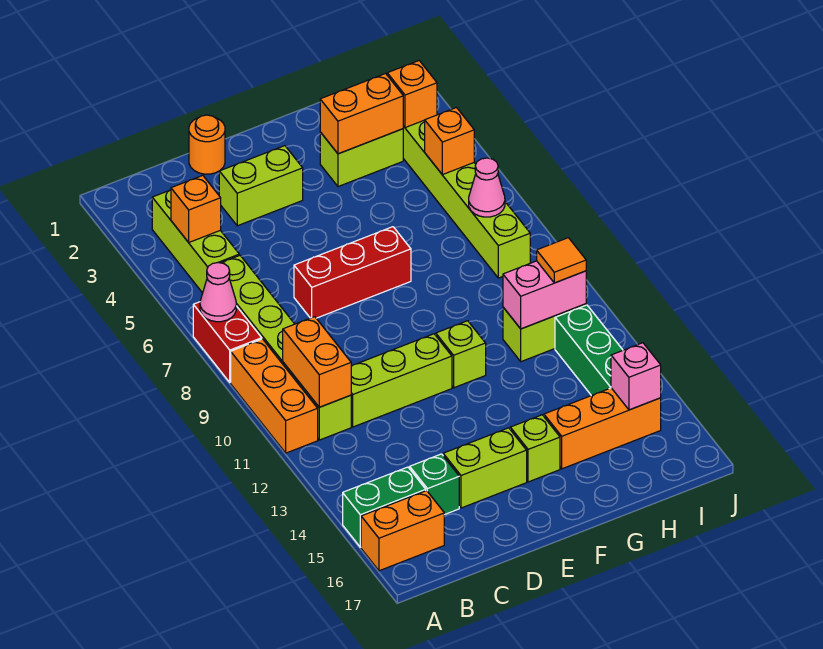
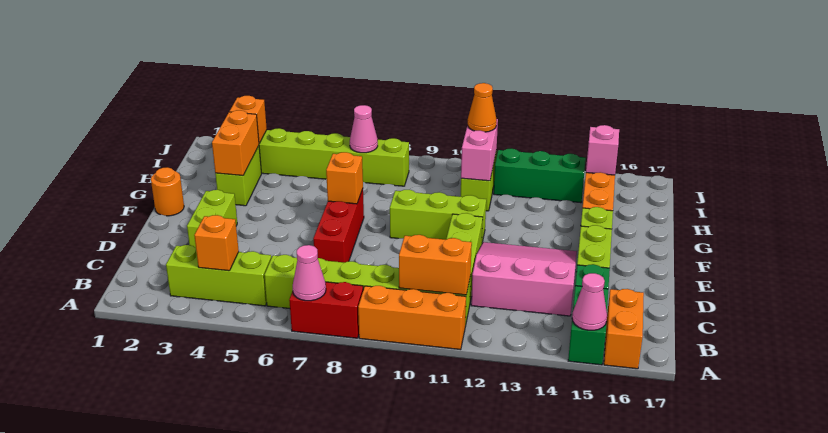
none -> pink cone A15 level 2
none -> pink slope C12:E14 level 1 top C
orange round brick D1 level 1 -> orange round brick F1 level 1
lime brick F11 level 1 -> lime brick F9:F11 level 1
orange brick I5 level 2 -> orange brick F7 level 2
orange tile I11 level 3 -> orange cone I11 level 3

